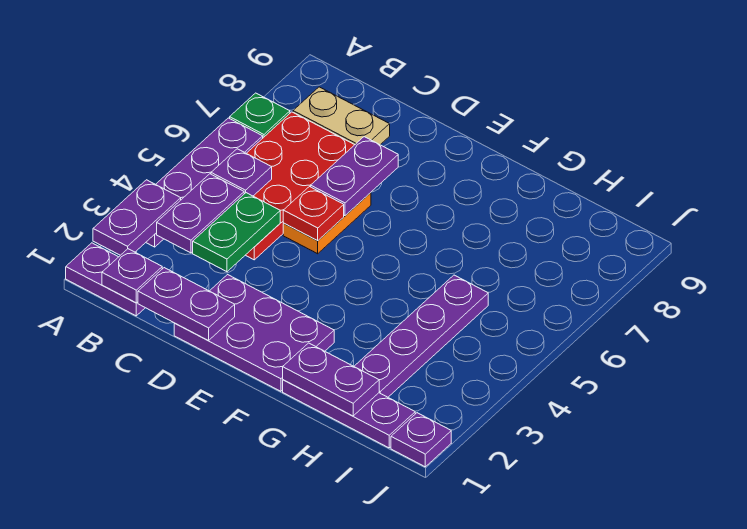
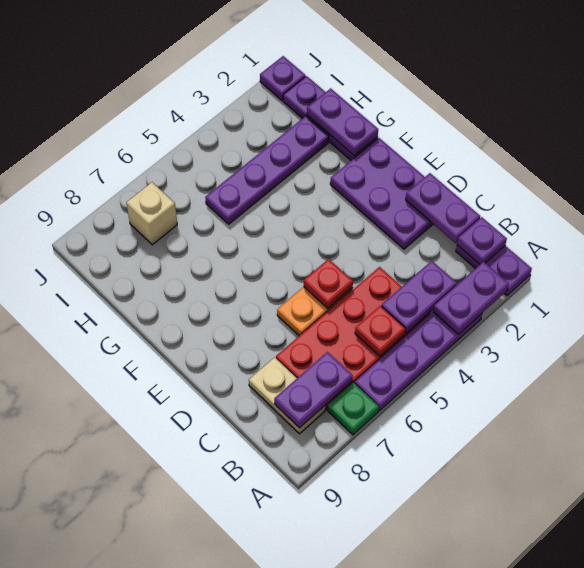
purple plate B5 level 2 -> red plate B5 level 2
green plate C3:C4 level 2 -> none
purple plate D6:D7 level 2 -> purple plate B7:B8 level 2
none -> tan brick I7 level 1

